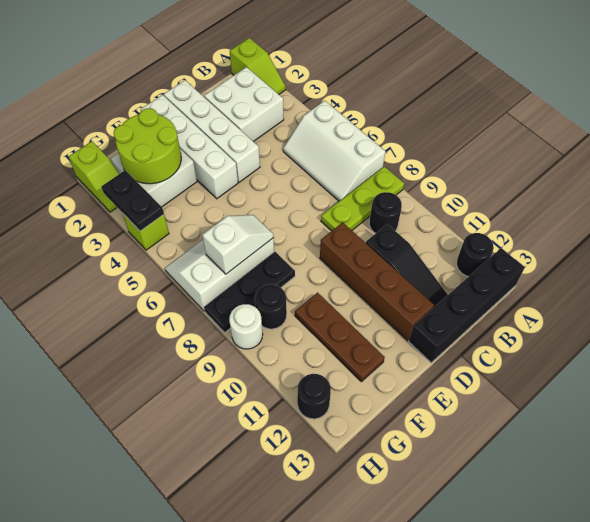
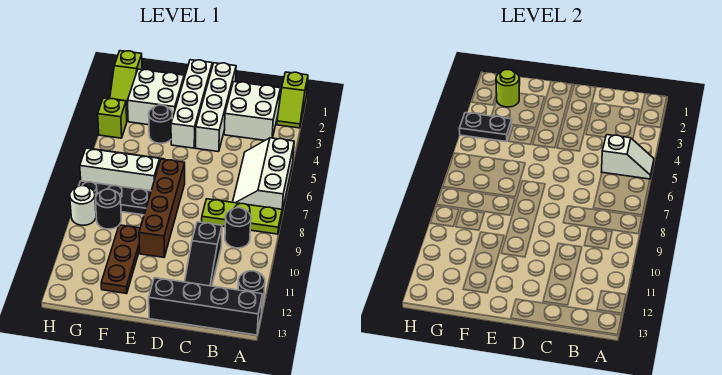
brown brick D9:D12 level 1 -> brown brick E7:E10 level 1
lime round brick F2:G3 level 2 -> lime round brick G2 level 2
white slope F7:G7 level 2 top G -> white slope A5:B5 level 2 top B
black plate H3:H4 level 2 -> black plate G4:H4 level 2
black round brick H12 level 1 -> black round brick F4 level 1

